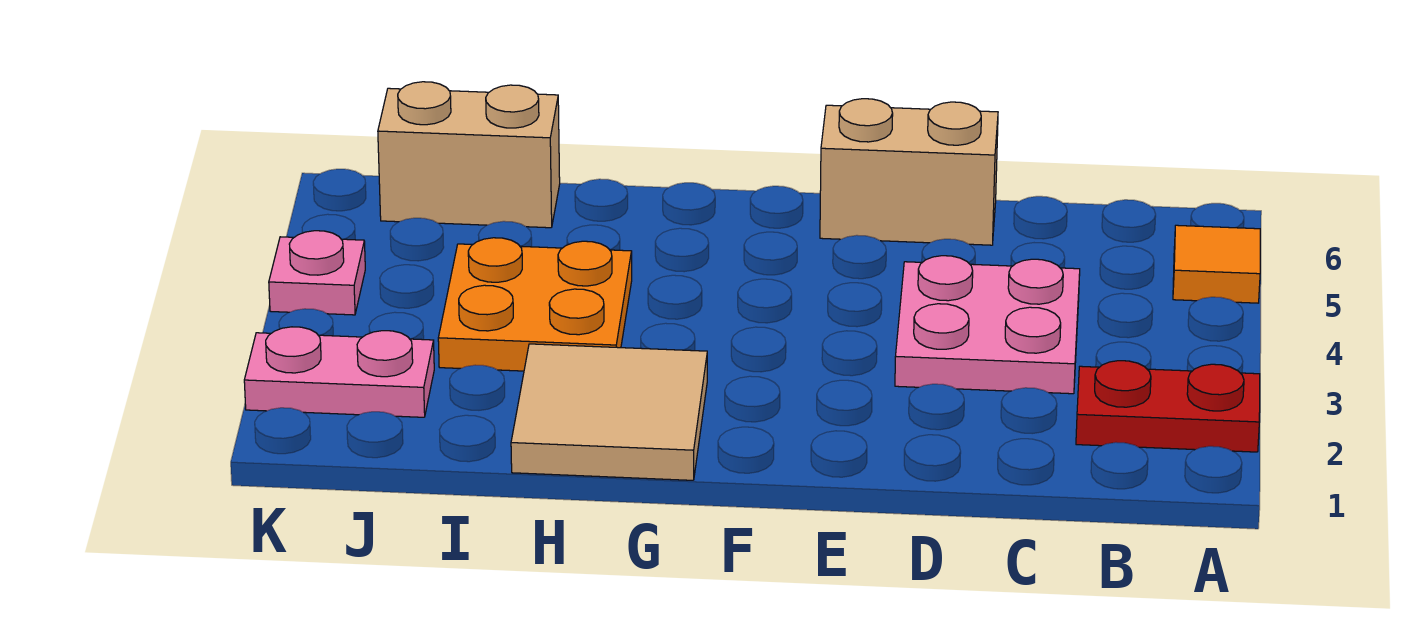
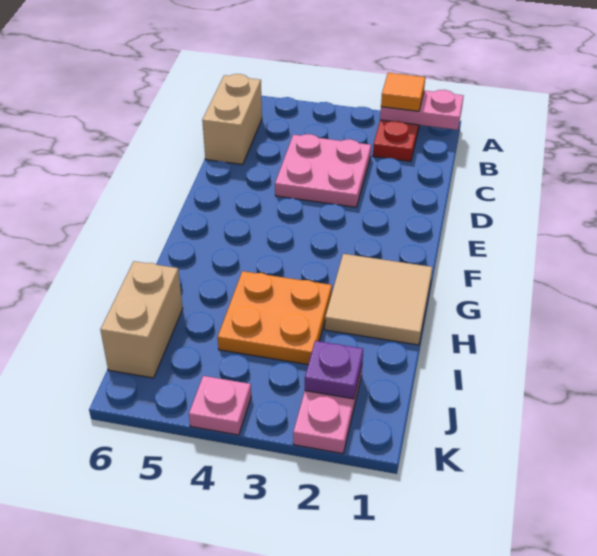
none -> pink plate A1:A2 level 2
orange tile A5 level 1 -> orange tile A2 level 3
tan brick D6:E6 level 1 -> tan brick B6:C6 level 1
none -> purple plate J2 level 2

